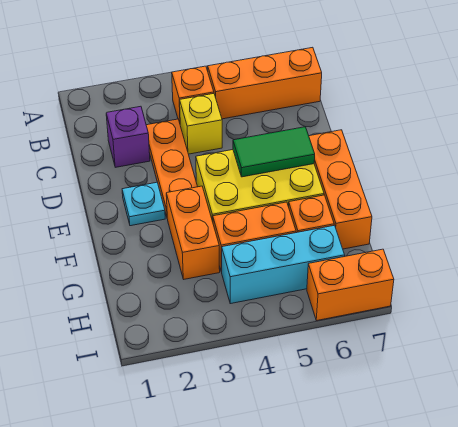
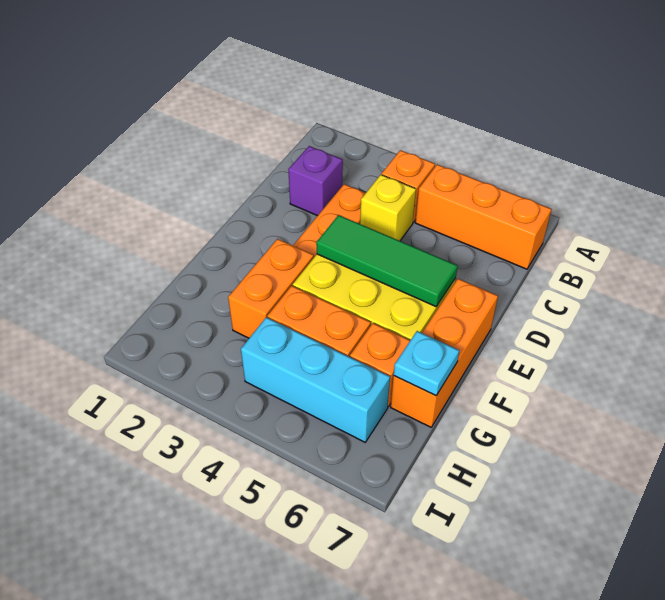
cyan plate E2 level 1 -> cyan plate G7 level 2
green tile E5:E6 level 2 -> green tile E4:E6 level 2
orange brick I6:I7 level 1 -> none

